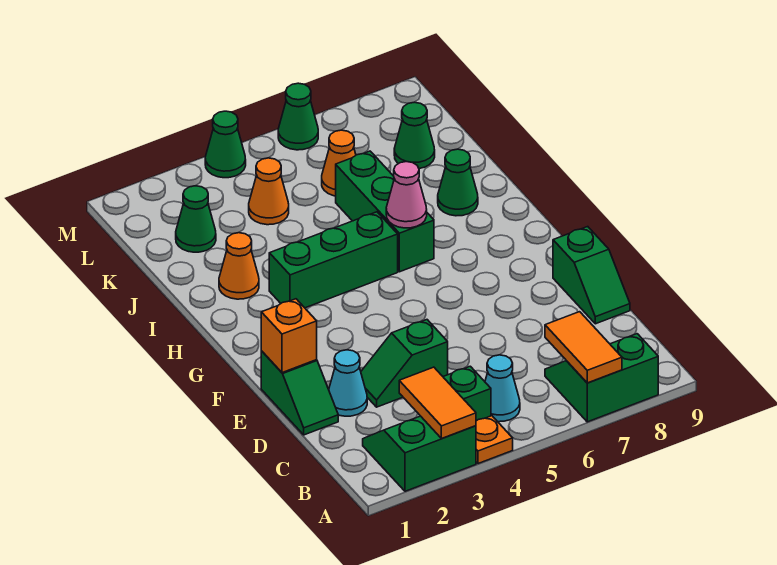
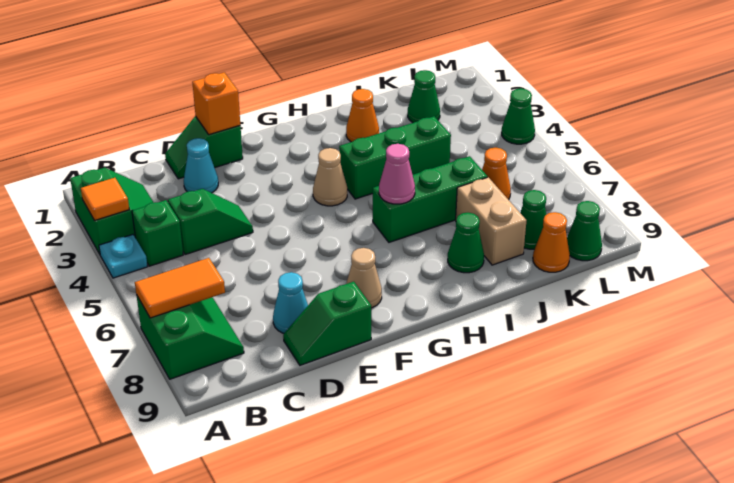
orange tile A3:B3 level 2 -> orange tile A3 level 2
orange plate A4 level 1 -> cyan plate A4 level 1
cyan cone B5 level 1 -> cyan cone D8 level 1
green slope D3:D4 level 1 top 4 -> green slope C4:D4 level 1 top C
none -> tan cone F8 level 1
none -> tan cone G4 level 1
green brick H3:H5 level 1 -> green brick H4:J4 level 1
none -> tan brick J7:J8 level 1
orange cone K4 level 1 -> orange cone K9 level 1
green cone M6 level 1 -> green cone L9 level 1

